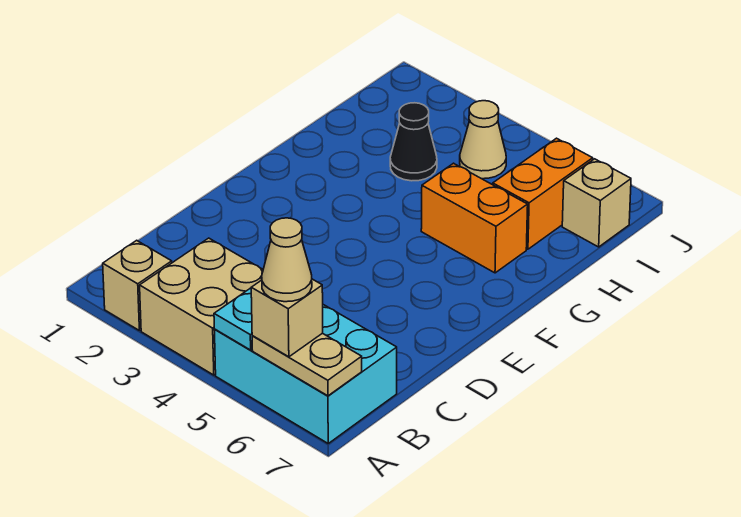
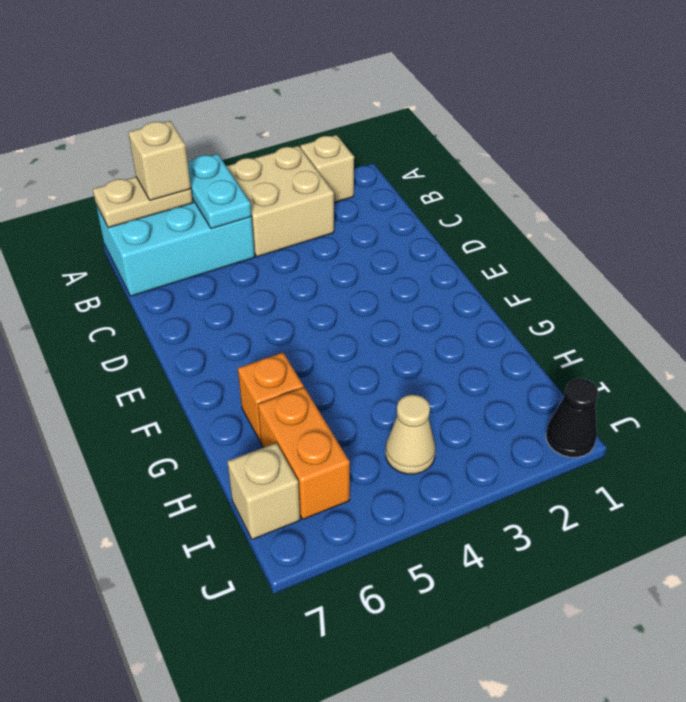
tan cone A6 level 4 -> none
orange brick G5:G6 level 1 -> orange brick G6 level 1
black cone H3 level 1 -> black cone J1 level 1

